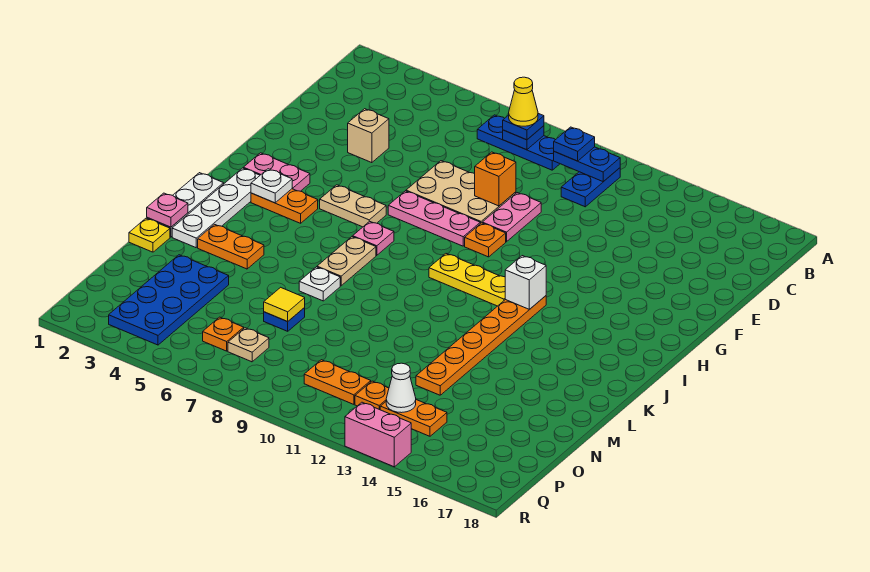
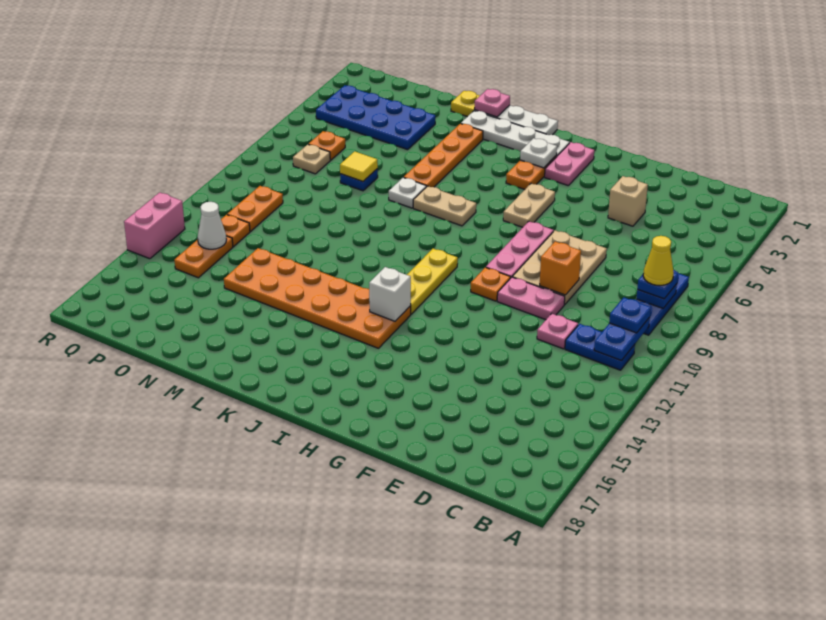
pink plate I7 level 1 -> pink plate D11 level 1
orange plate I13:N13 level 1 -> orange plate I13:N14 level 1
orange plate L3:L4 level 1 -> orange plate L3:L6 level 1

